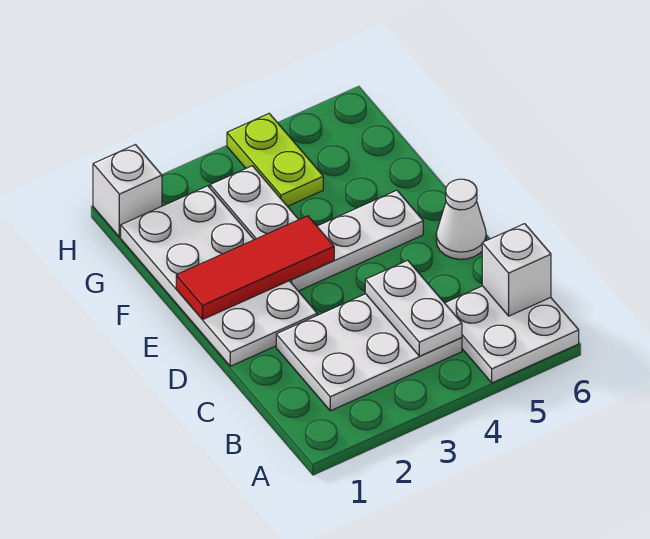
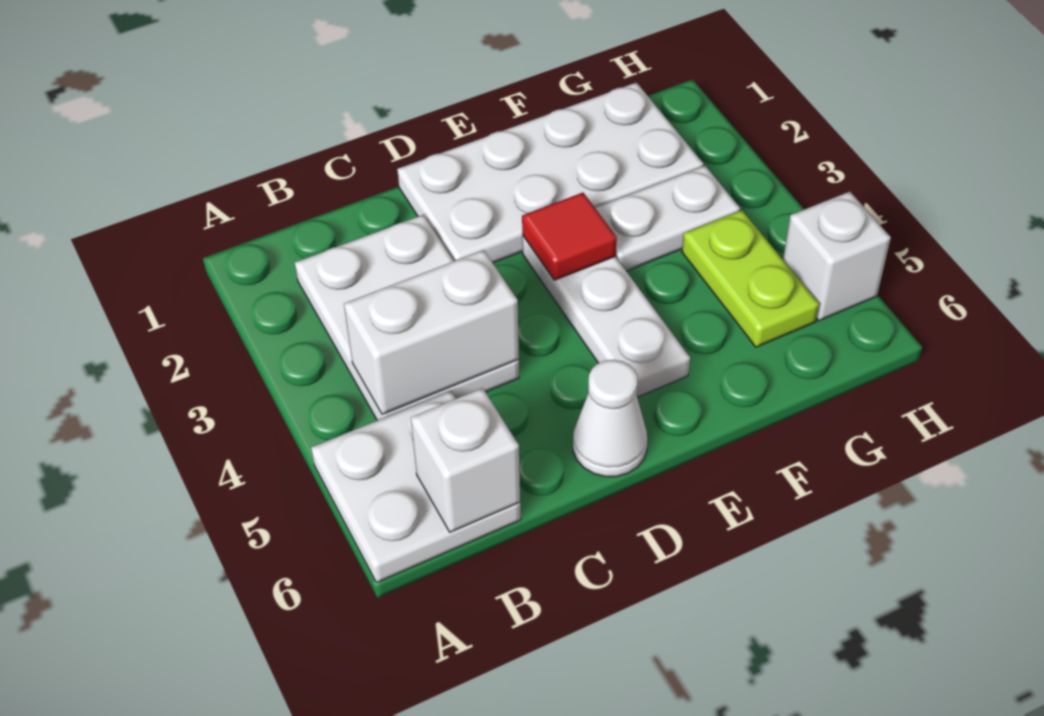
white plate B4:C4 level 2 -> white brick B4:C4 level 2
red tile E1:E3 level 2 -> red tile E3 level 2
lime plate G4:H4 level 1 -> lime plate G4:G5 level 1
white brick H1 level 1 -> white brick H5 level 1

